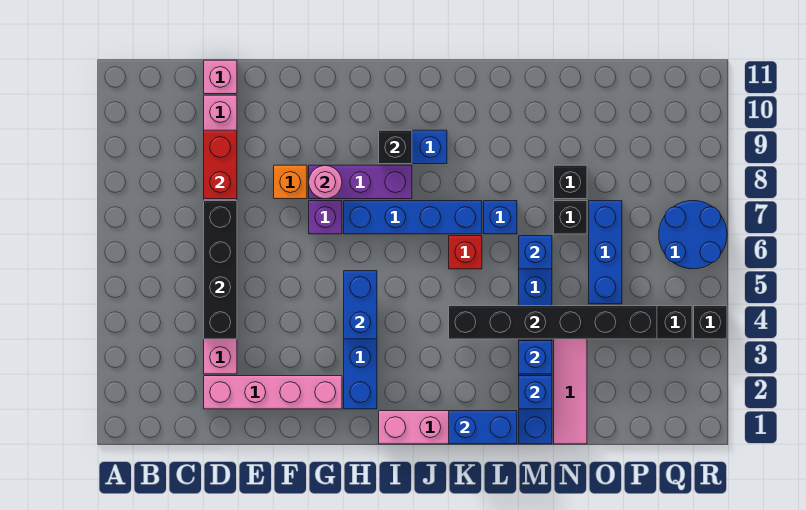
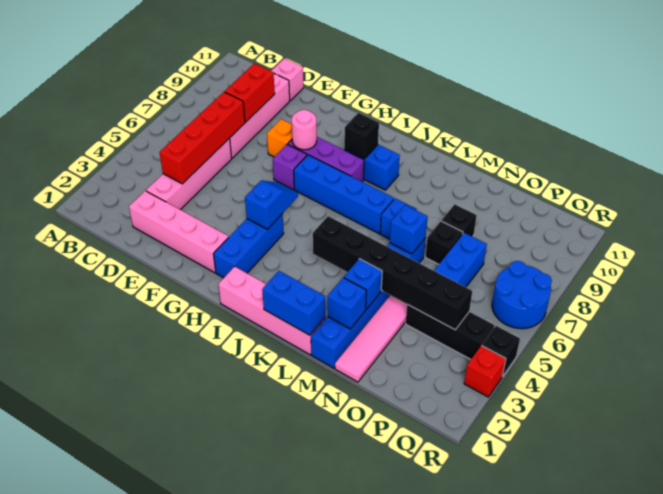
black brick D4:D7 level 2 -> red brick D4:D7 level 2
blue brick H4:H5 level 2 -> blue slope H4:H5 level 2 top 4
red brick K6 level 1 -> red brick R3 level 1

